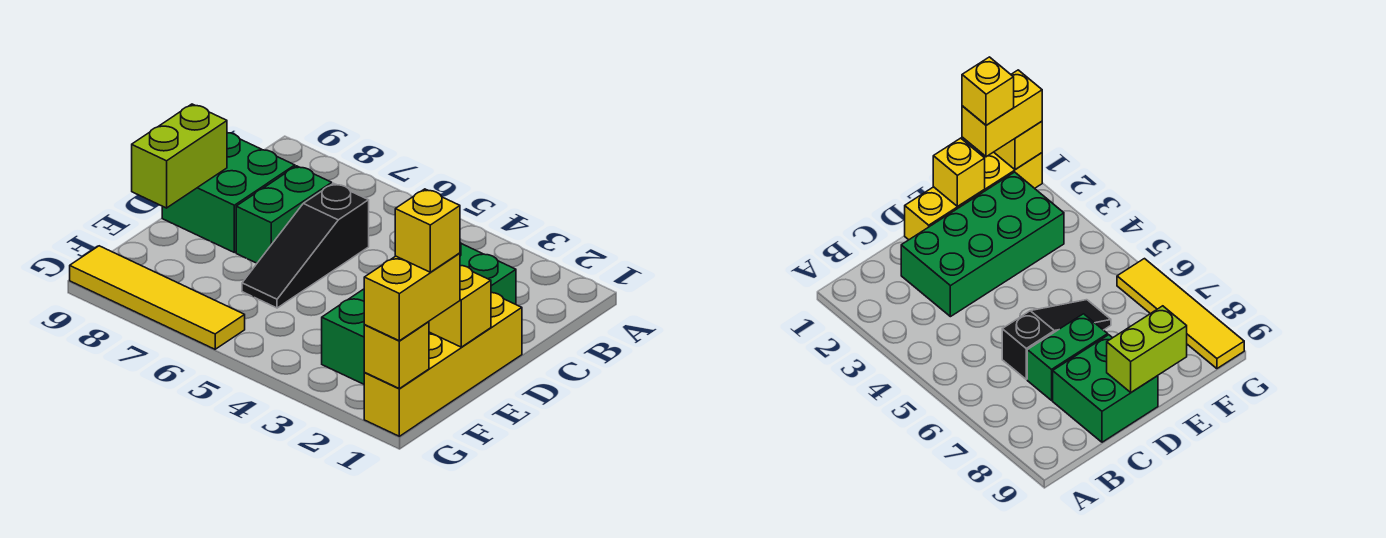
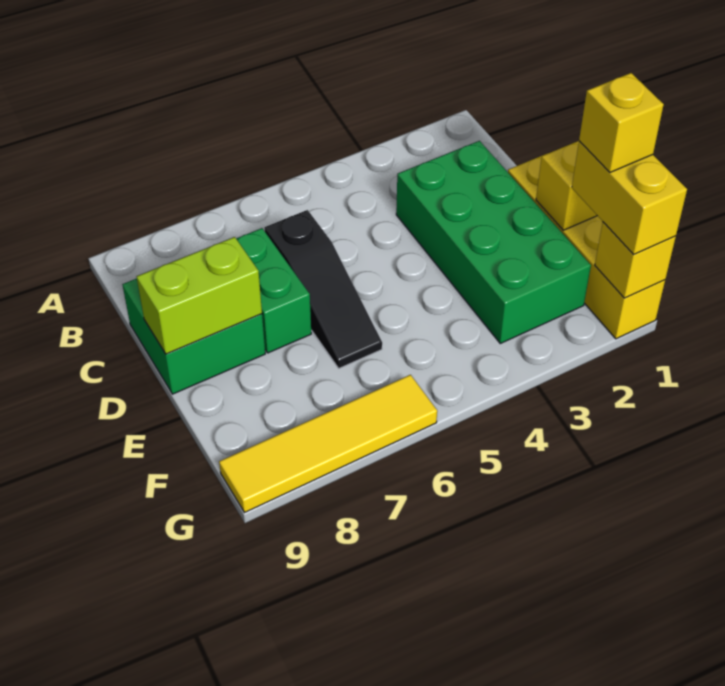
lime brick D9:E9 level 2 -> lime brick D8:D9 level 2

